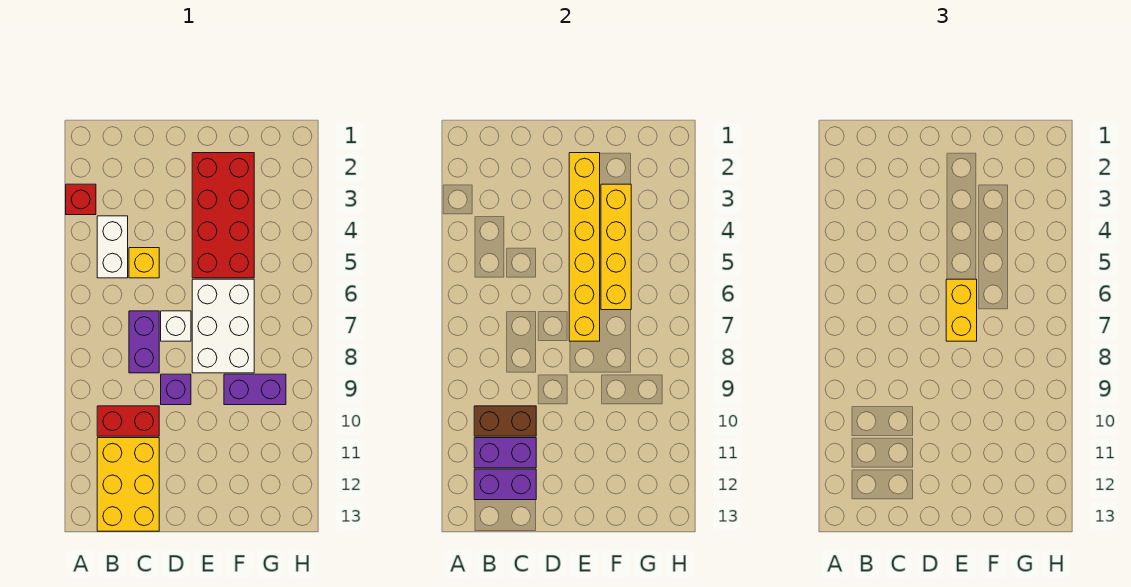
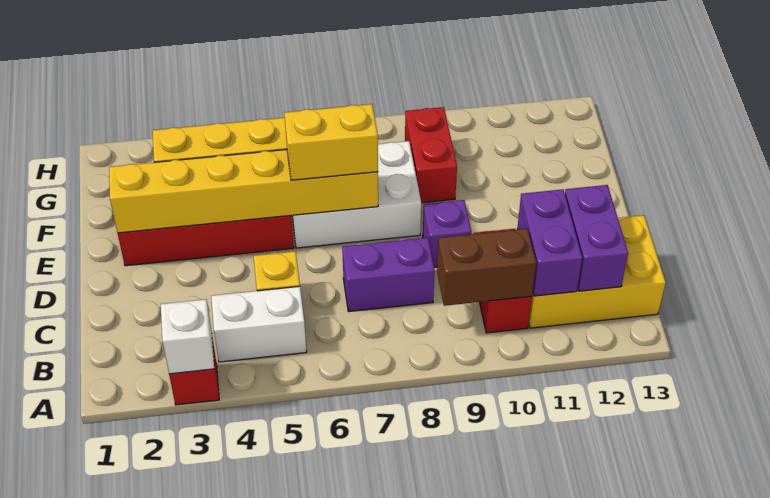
brown brick B10:C10 level 2 -> brown brick B9:B10 level 2
white brick D7 level 1 -> white brick A3 level 2
purple brick F9:G9 level 1 -> red brick F9:G9 level 1

